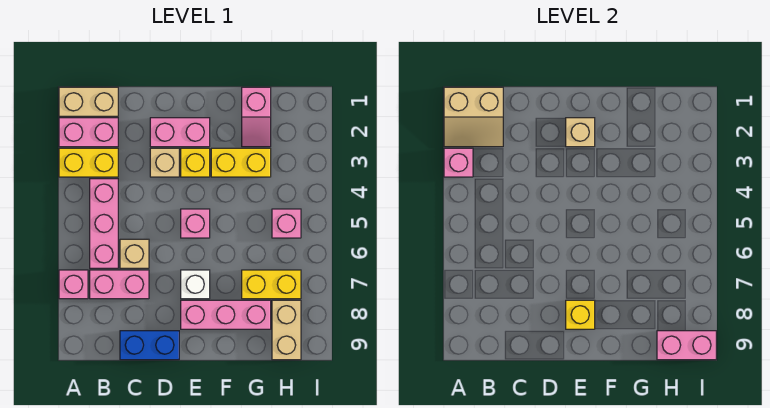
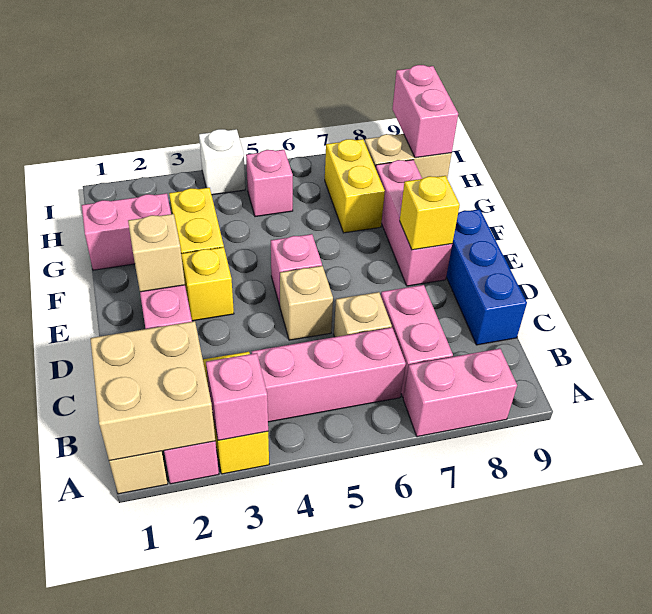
tan slope A1:B2 level 2 top 1 -> tan brick A1:B2 level 2
pink brick A7 level 1 -> pink brick A7:A8 level 1
blue brick C9:D9 level 1 -> blue brick C9:E9 level 1
tan brick D3 level 1 -> tan brick D5 level 1
white brick E7 level 1 -> white brick I4 level 1
pink slope G1:G2 level 1 top 1 -> pink brick G1:G2 level 1

